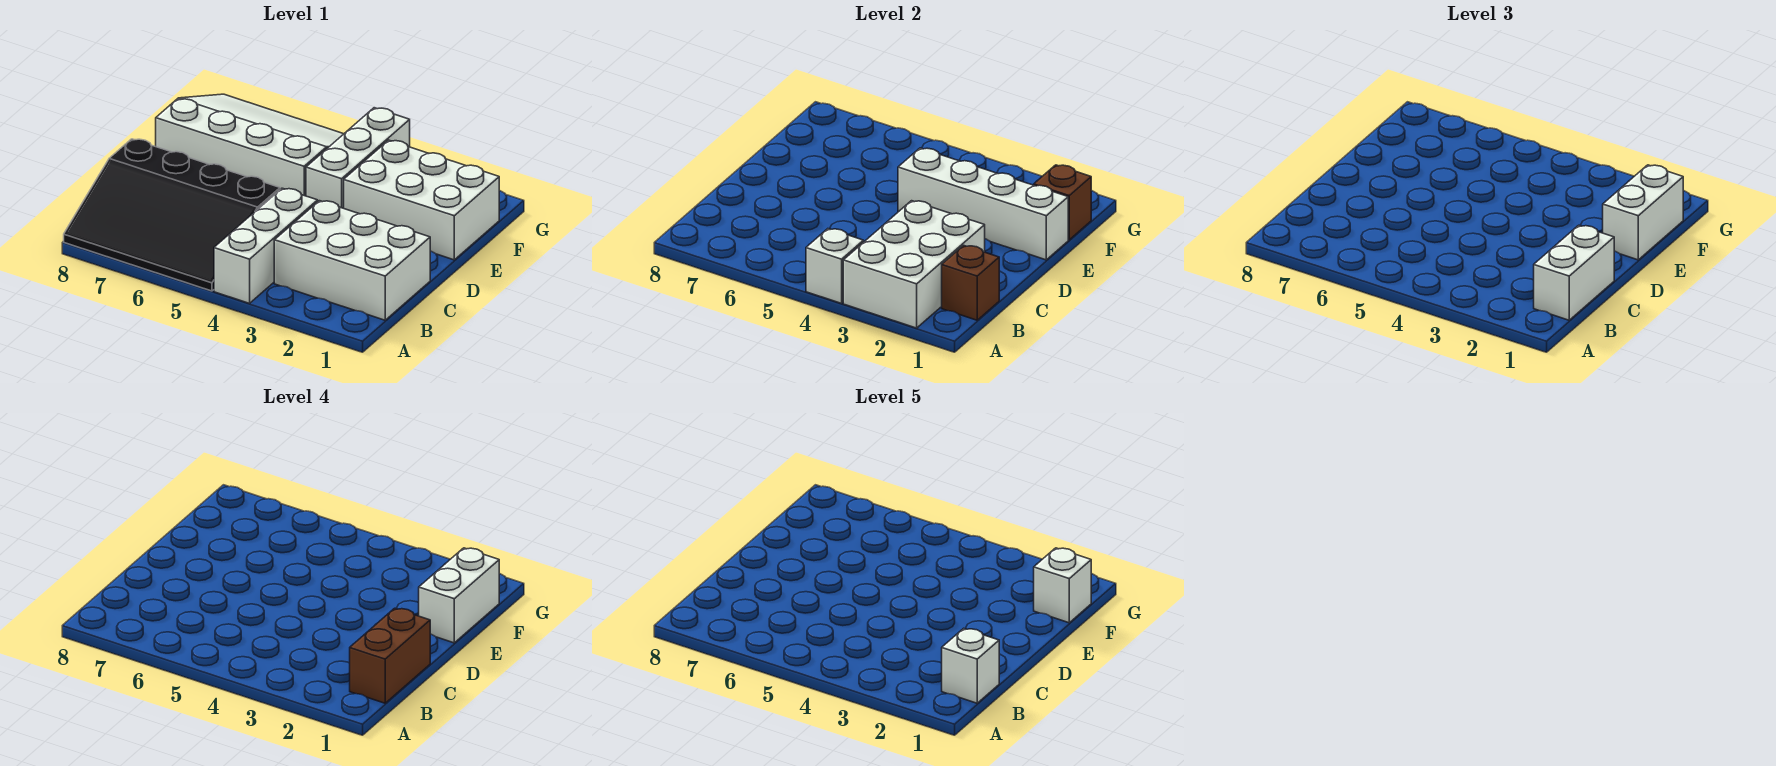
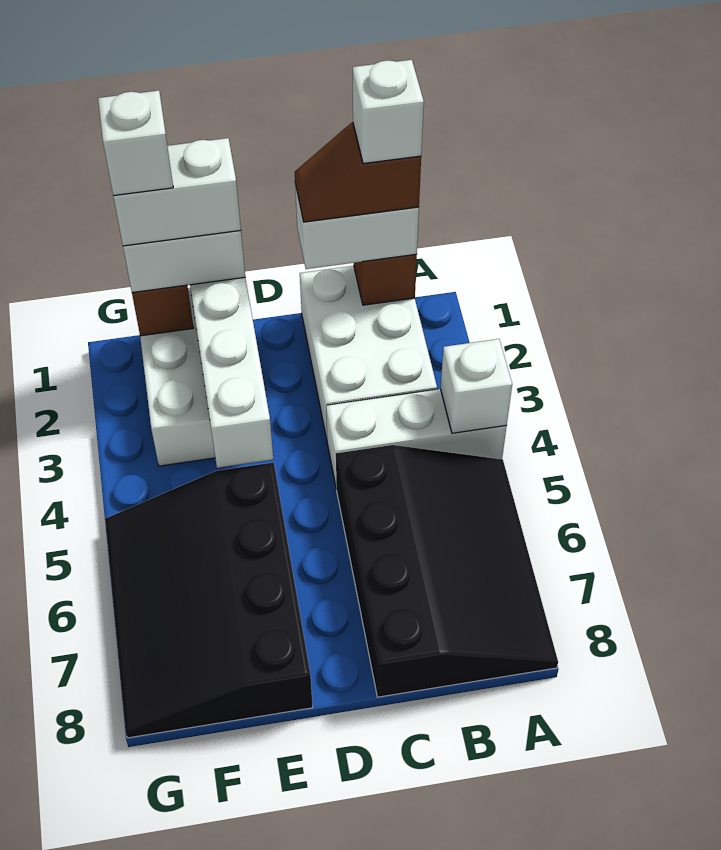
white brick A2:C3 level 2 -> none
brown brick B1:C1 level 4 -> brown slope B1:C1 level 4 top B
white brick E4:G4 level 1 -> none
white slope E5:G8 level 1 top E -> black slope E5:G8 level 1 top E

